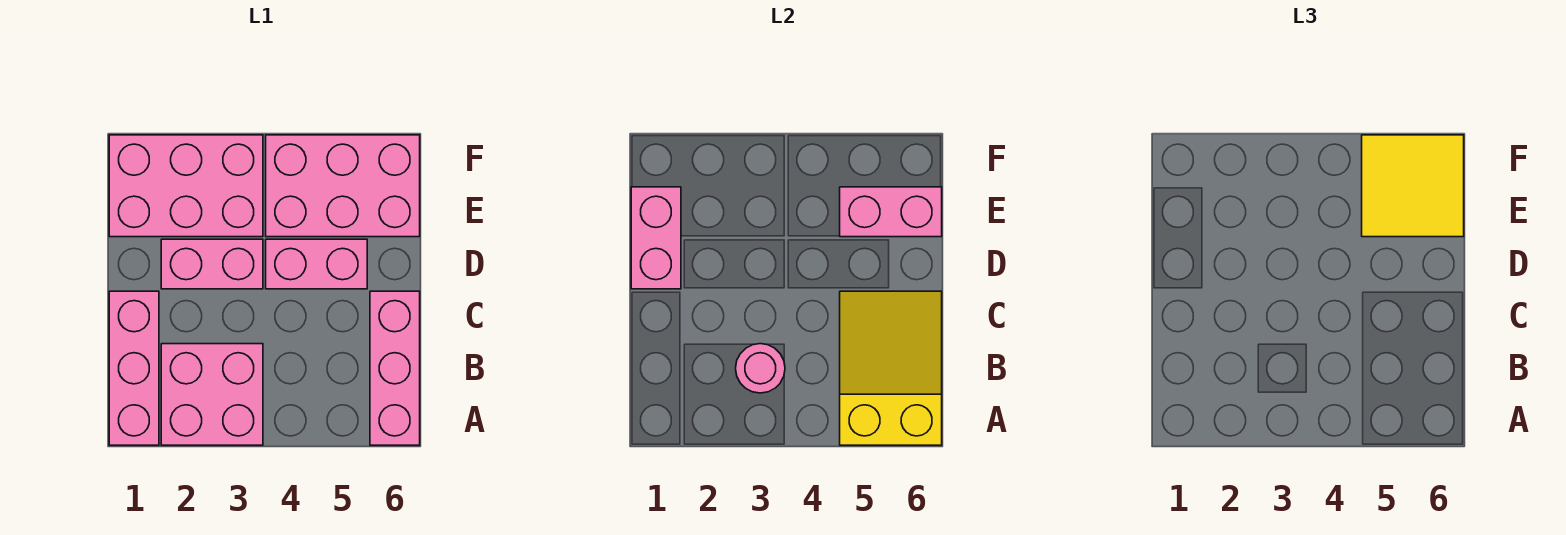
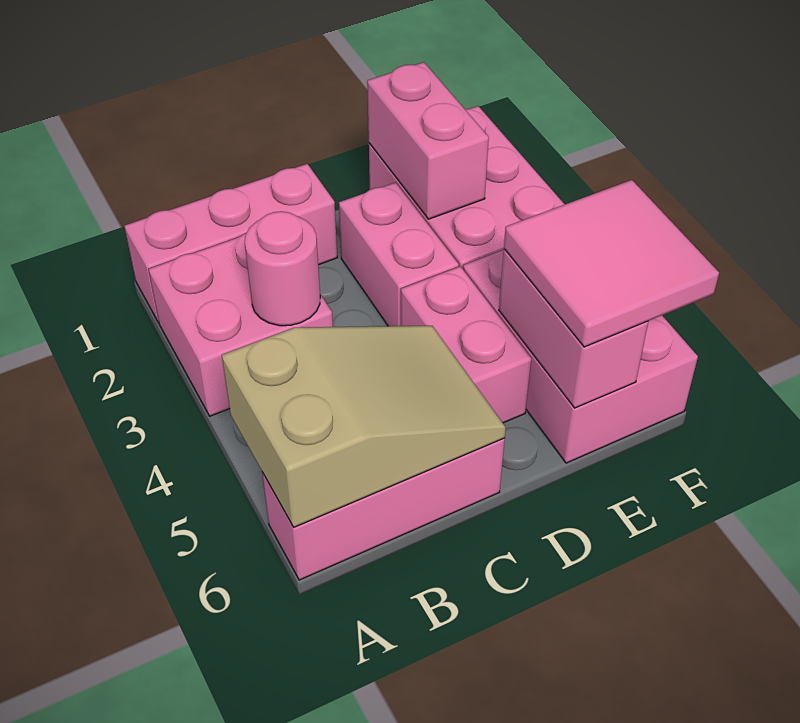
yellow slope A5:C6 level 2 top A -> tan slope A5:C6 level 2 top A
pink brick D1:E1 level 2 -> pink brick E1:E2 level 2
yellow tile E5:F6 level 3 -> pink tile E5:F6 level 3

